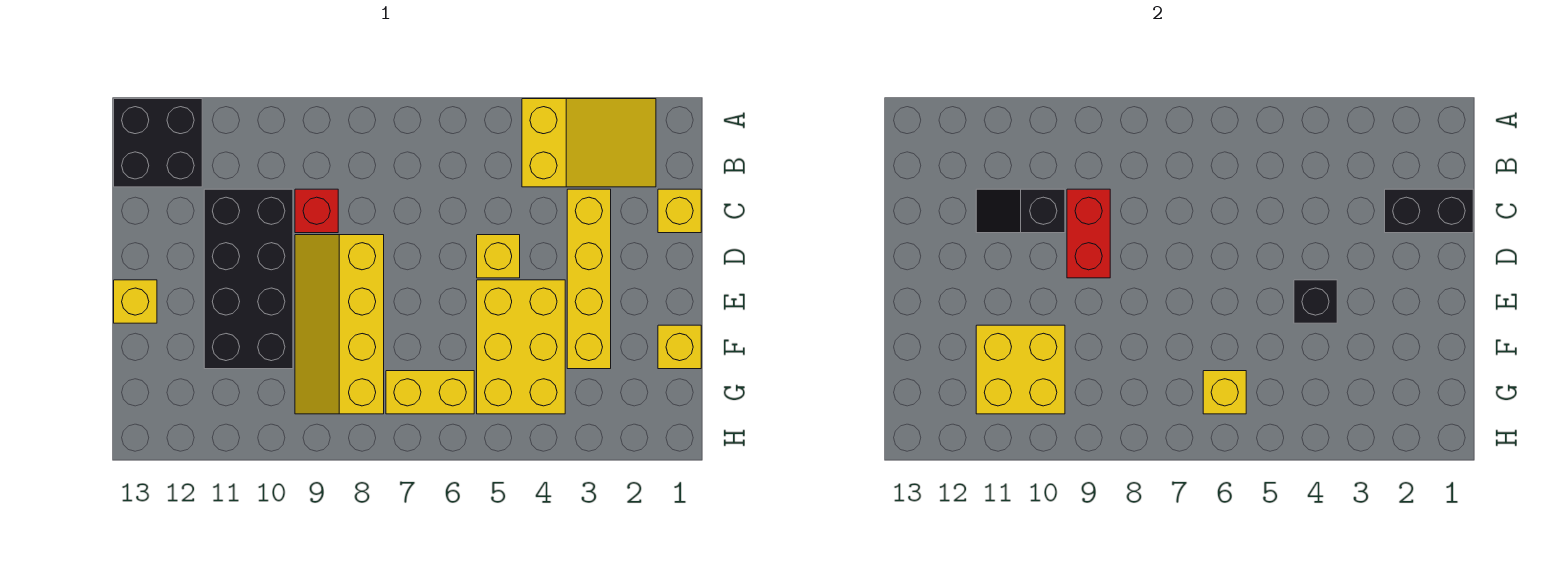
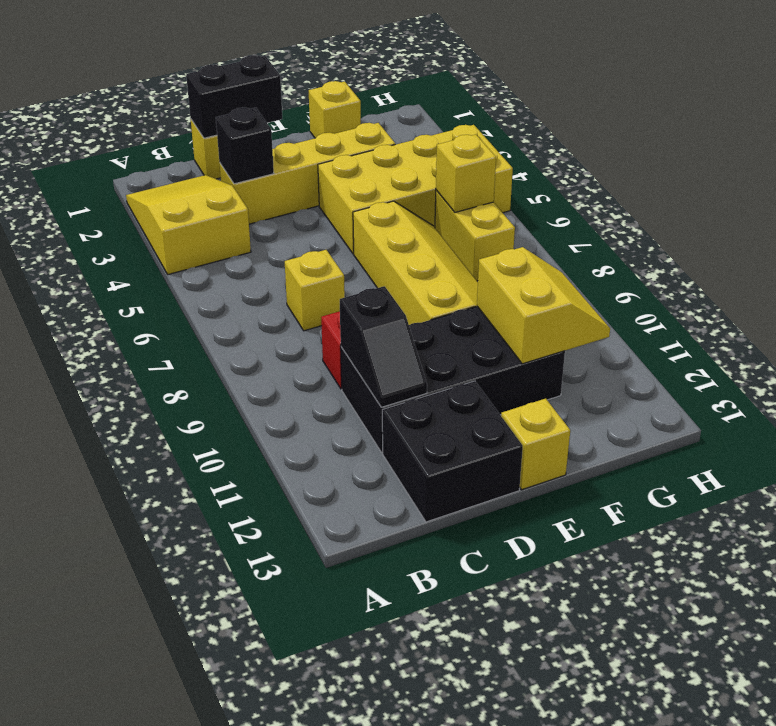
black brick A12:B13 level 1 -> black brick C12:D13 level 1
black brick C1:C2 level 2 -> black brick C1:D1 level 2
red brick C9:D9 level 2 -> none
yellow brick D5 level 1 -> yellow brick C7 level 1
yellow slope D8:G9 level 1 top 8 -> yellow slope E6:F9 level 1 top E
yellow brick E4:G5 level 1 -> yellow brick E4:H5 level 1
black brick E4 level 2 -> black brick C3 level 2
yellow brick F10:G11 level 2 -> yellow slope F10:G11 level 2 top F

